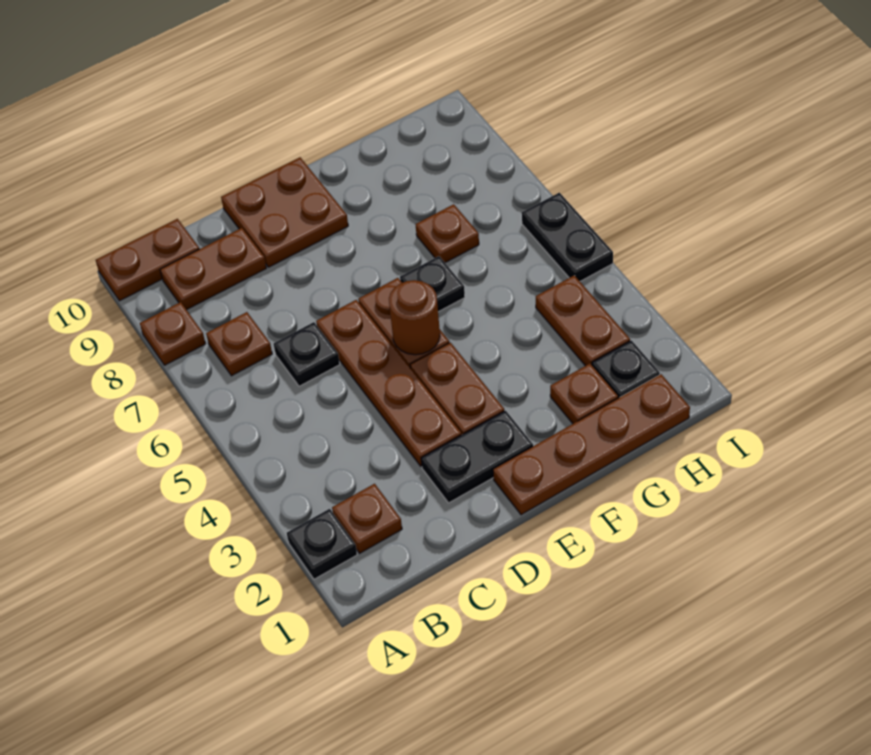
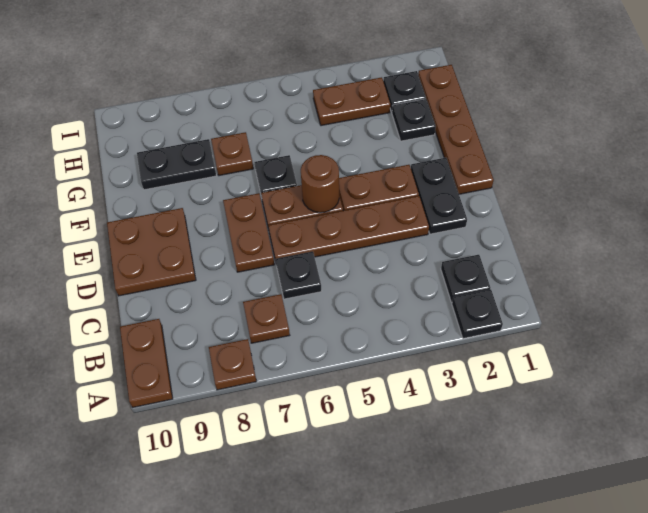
brown plate B2 level 1 -> black plate B2 level 1
brown plate B9:C9 level 1 -> brown plate D7:E7 level 1
brown plate G2 level 1 -> black plate G2 level 1
black plate I5:I6 level 1 -> black plate G8:G9 level 1

